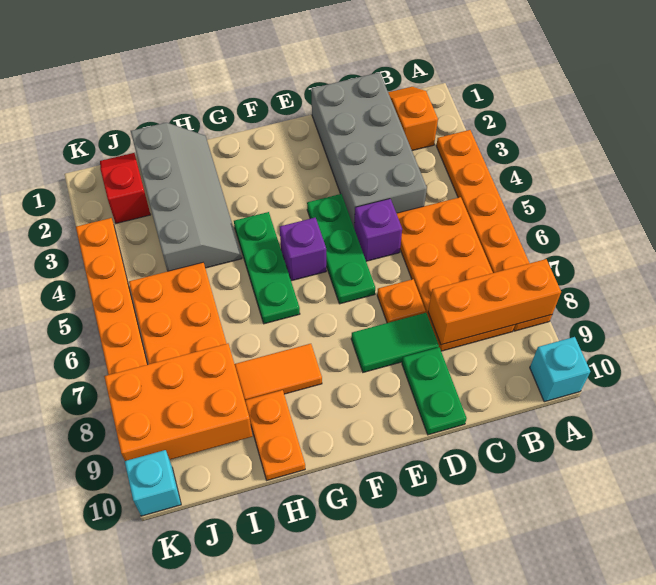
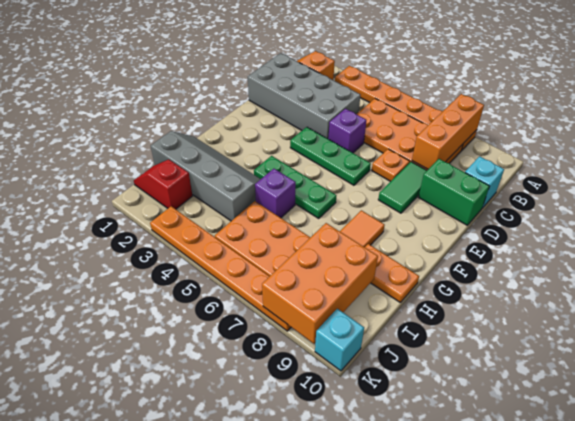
cyan brick A10 level 1 -> cyan brick C10 level 1
green plate D9:D10 level 1 -> green brick D9:D10 level 1
purple brick F5 level 1 -> purple brick H5 level 1

